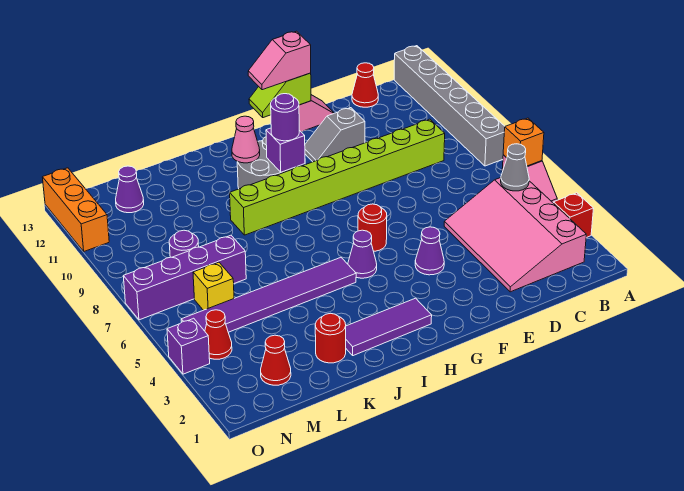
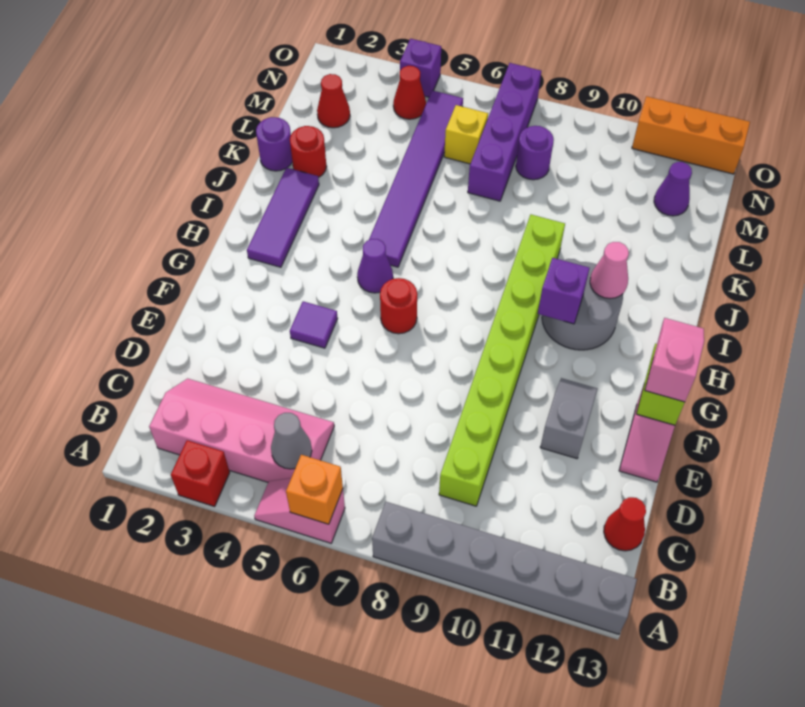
pink slope B2:D5 level 1 top B -> pink slope B2:C5 level 1 top B
purple cone F4 level 1 -> purple tile F4 level 1
purple round brick H10 level 3 -> purple round brick K1 level 1

